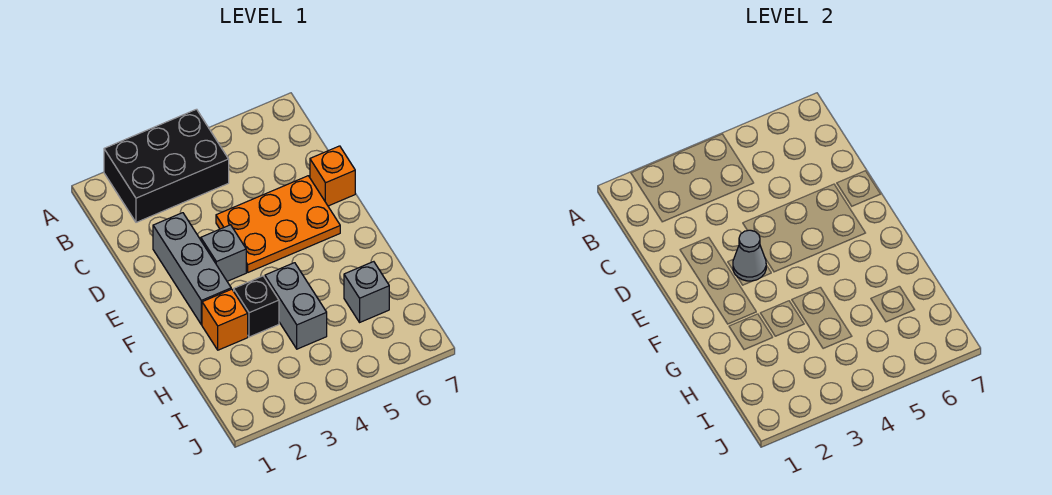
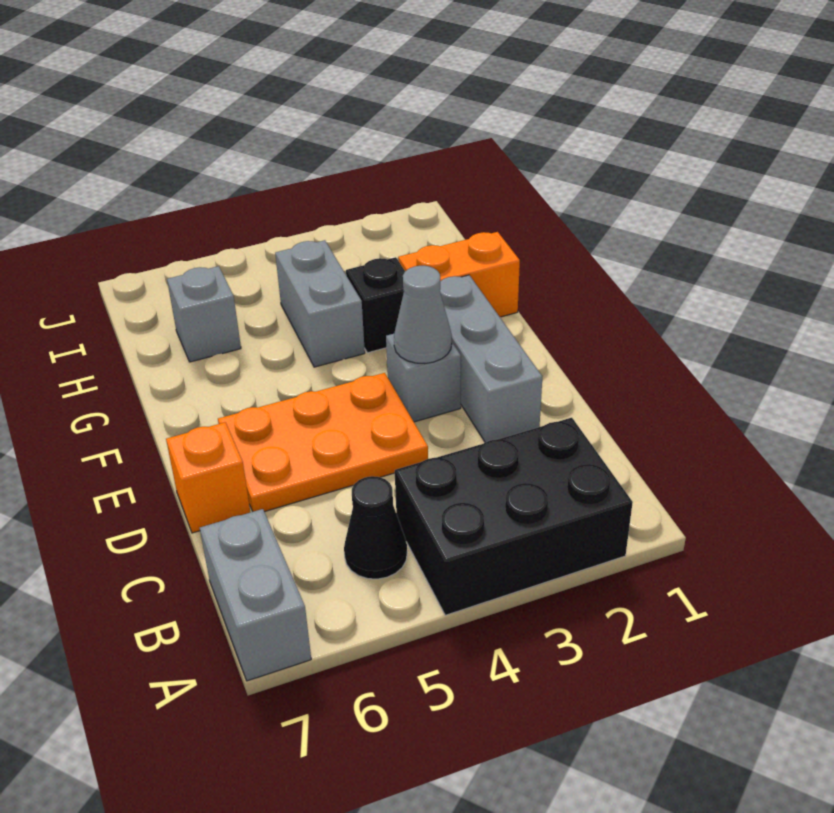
none -> grey brick A7:B7 level 1
none -> black cone B5 level 1
orange brick G2 level 1 -> orange brick G1:G2 level 1

